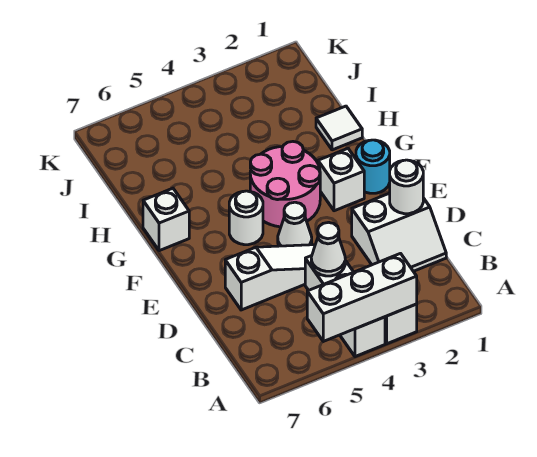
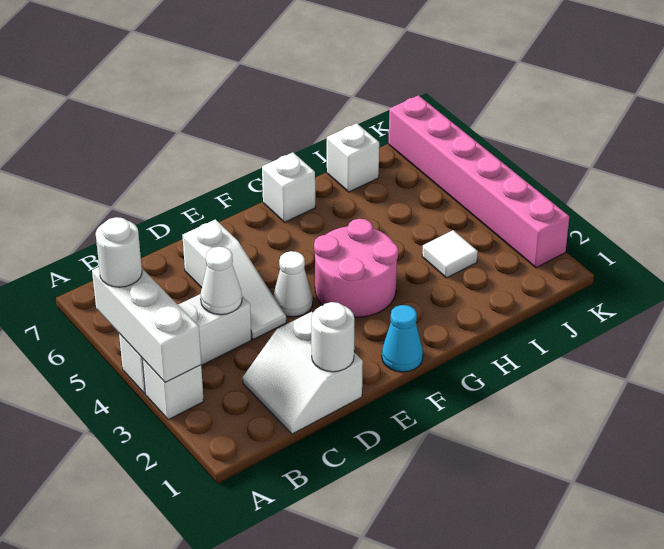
cyan round brick F1 level 1 -> cyan cone F1 level 1
white brick F2 level 1 -> white brick I7 level 1
white round brick F5 level 1 -> white round brick A5 level 3
white tile H1 level 1 -> white tile I3 level 1
none -> pink brick K2:K7 level 1

